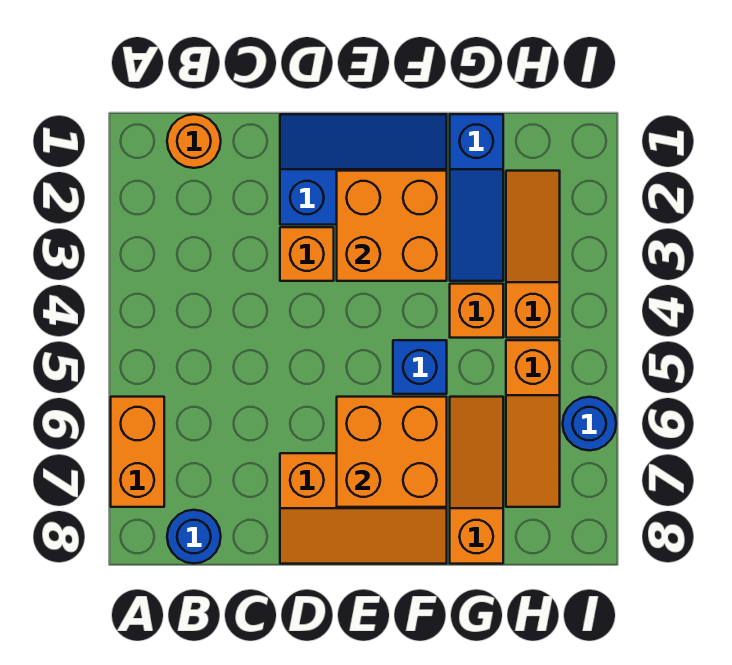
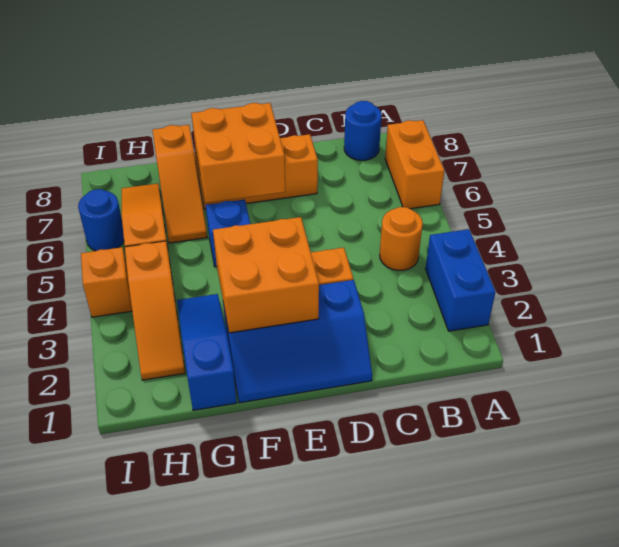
none -> blue brick A2:A3 level 1
orange round brick B1 level 1 -> orange round brick B4 level 1
orange brick G4 level 1 -> orange brick I4 level 1

